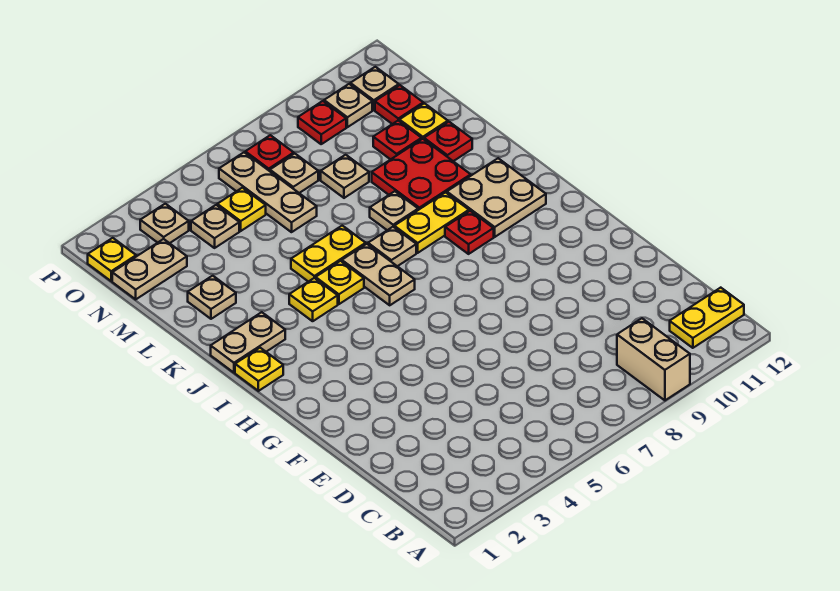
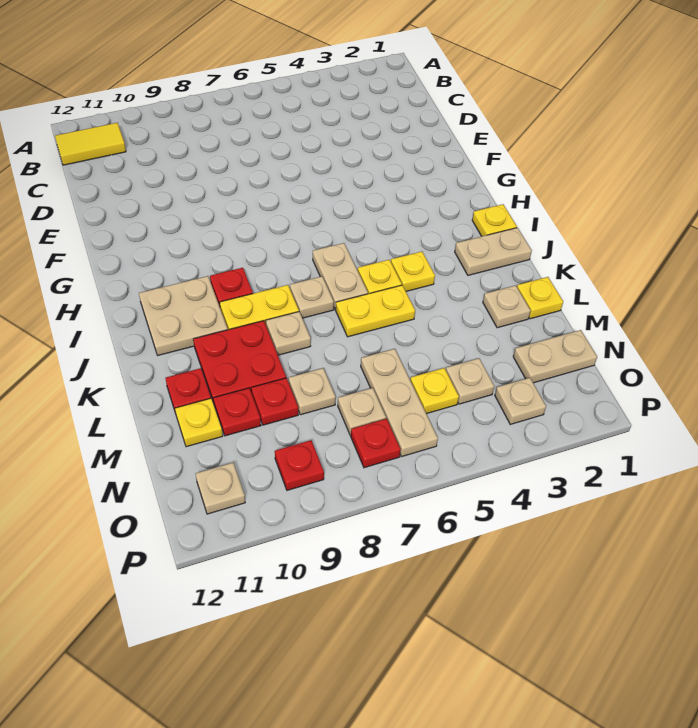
tan brick A9:B9 level 1 -> none
yellow plate B11:B12 level 1 -> yellow tile B11:B12 level 1
red plate N11 level 1 -> red plate M9 level 1
yellow plate O1 level 1 -> yellow plate L1 level 1
tan plate O10 level 1 -> none

